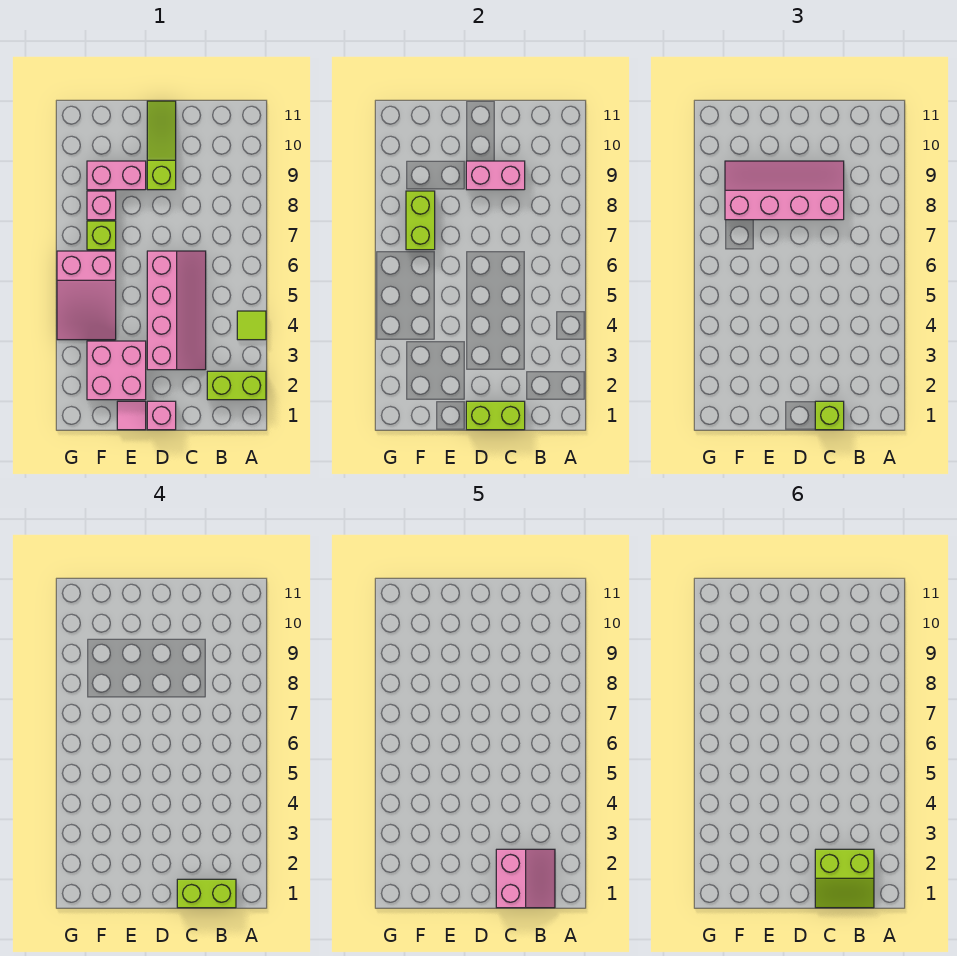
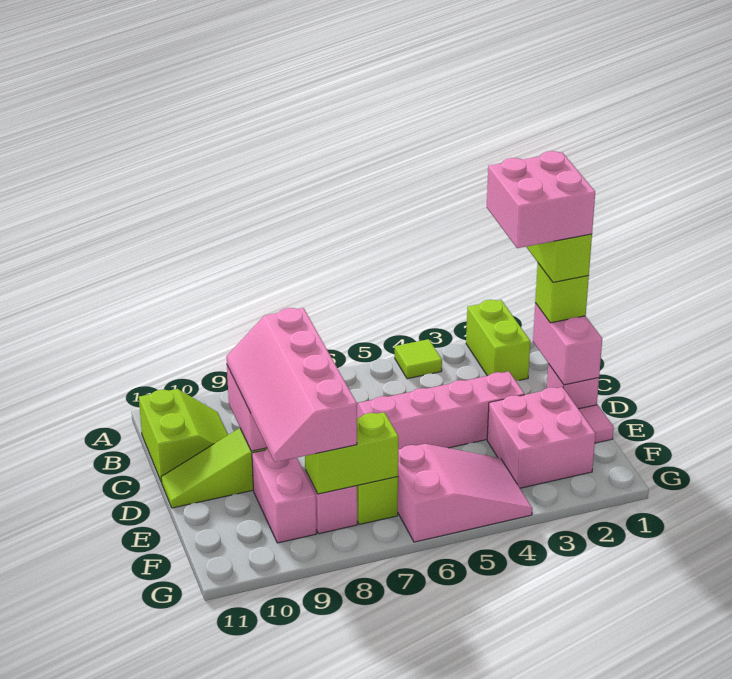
pink slope B1:C2 level 5 top C -> pink brick B1:C2 level 5
lime slope B1:C2 level 6 top 2 -> lime slope B10:C11 level 1 top 11
lime brick C1:D1 level 2 -> pink brick C1:D1 level 2

